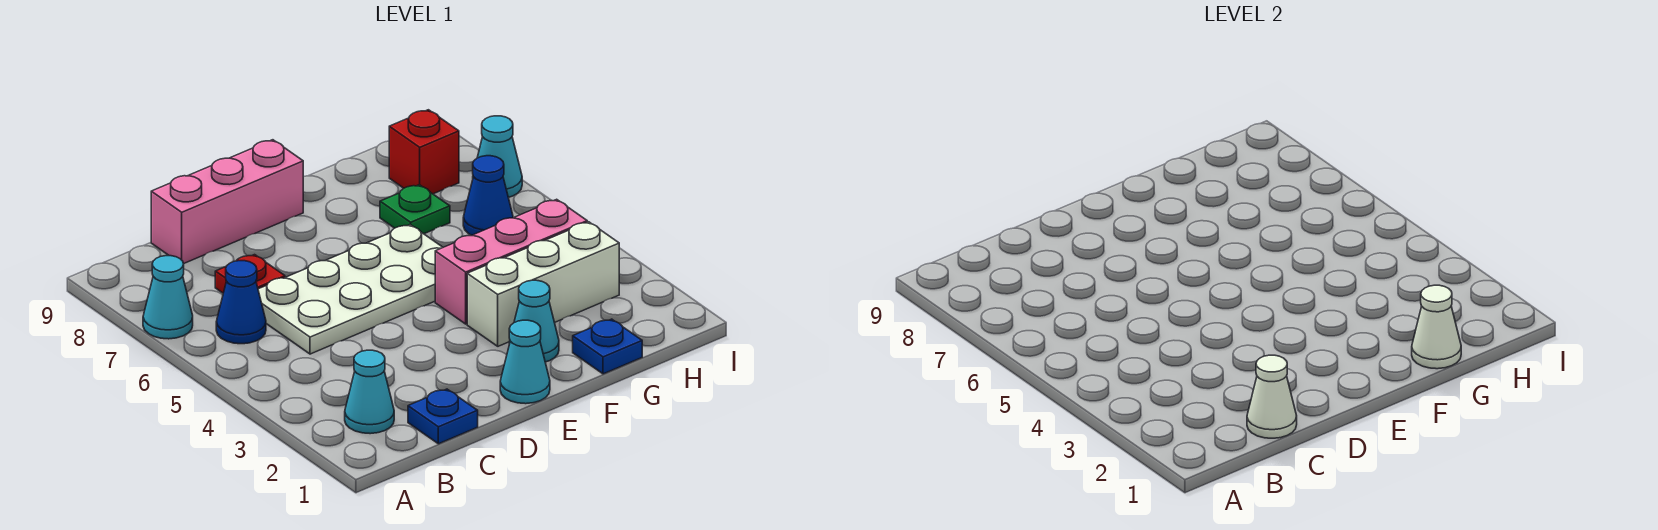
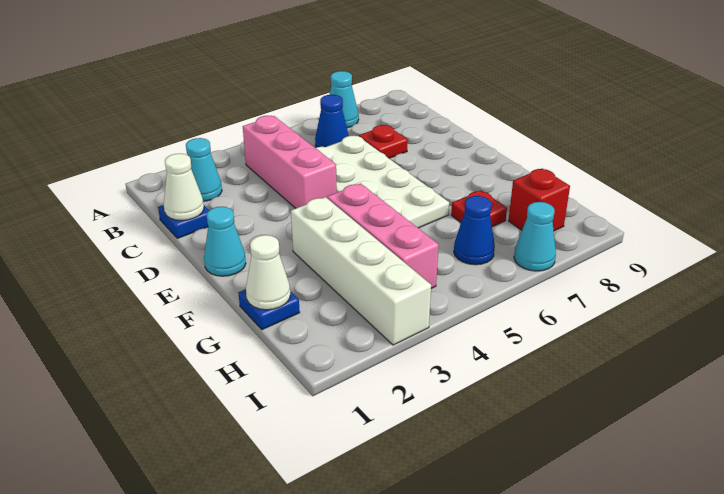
pink brick C9:E9 level 1 -> pink brick B4:D4 level 1
cyan cone F2 level 1 -> none
white brick F3:H3 level 1 -> white brick F3:I3 level 1
green plate G7 level 1 -> red plate G7 level 1

